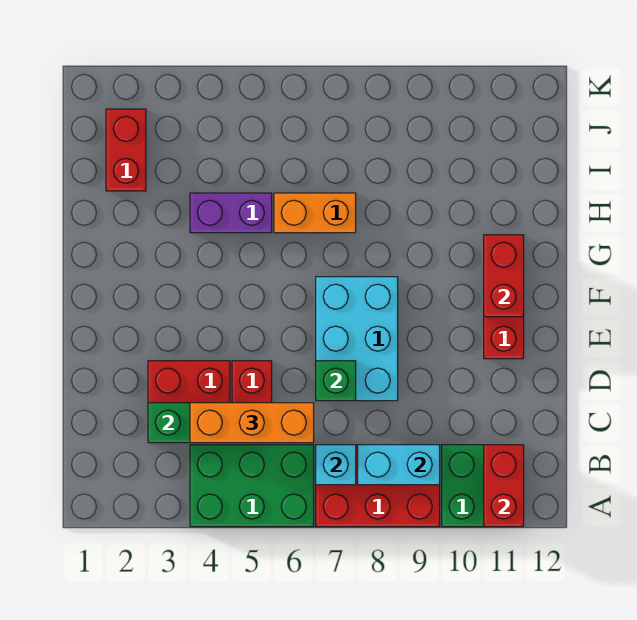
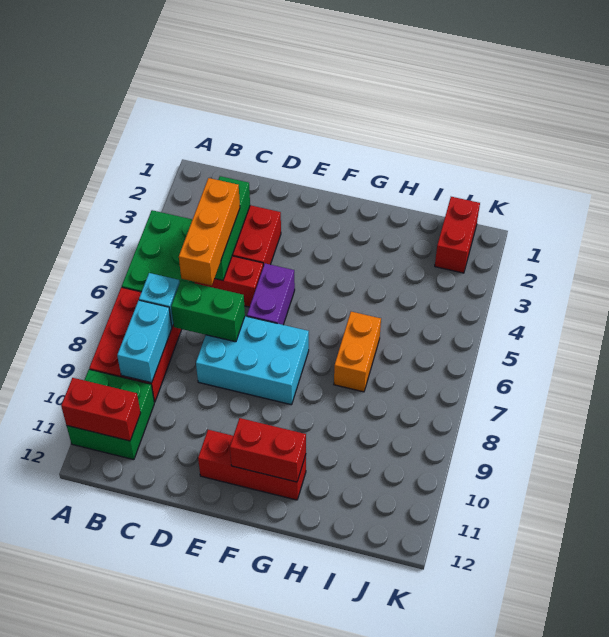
green brick D7 level 2 -> green brick C7:D7 level 2
purple brick H4:H5 level 1 -> purple brick E5:E6 level 1
red brick I2:J2 level 1 -> red brick J1:J2 level 1

